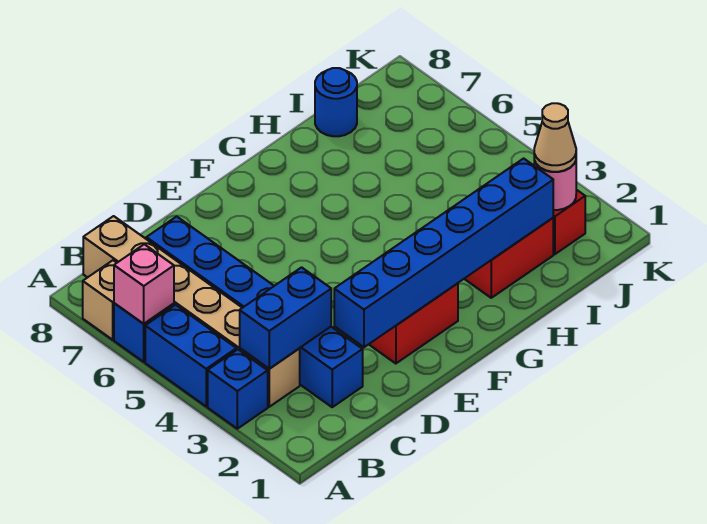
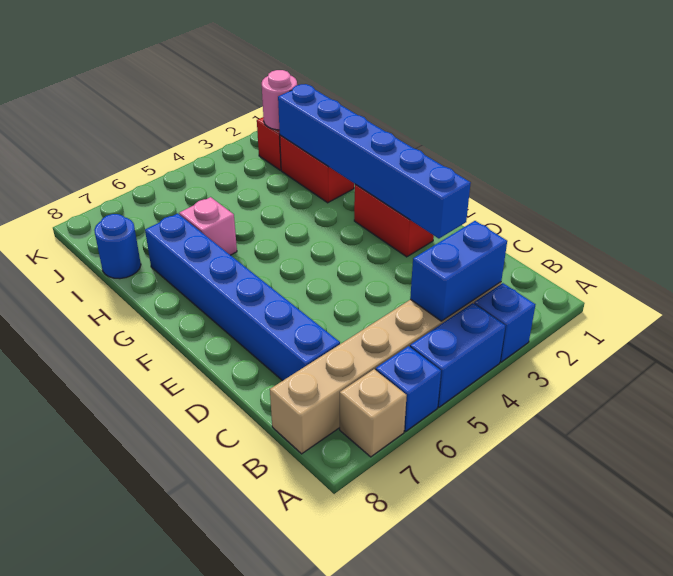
pink brick A6 level 2 -> pink brick H6 level 1
blue brick B3:C3 level 2 -> blue brick B3:B4 level 2
blue brick C2:C7 level 1 -> blue brick C7:H7 level 1
tan cone J2 level 3 -> none

